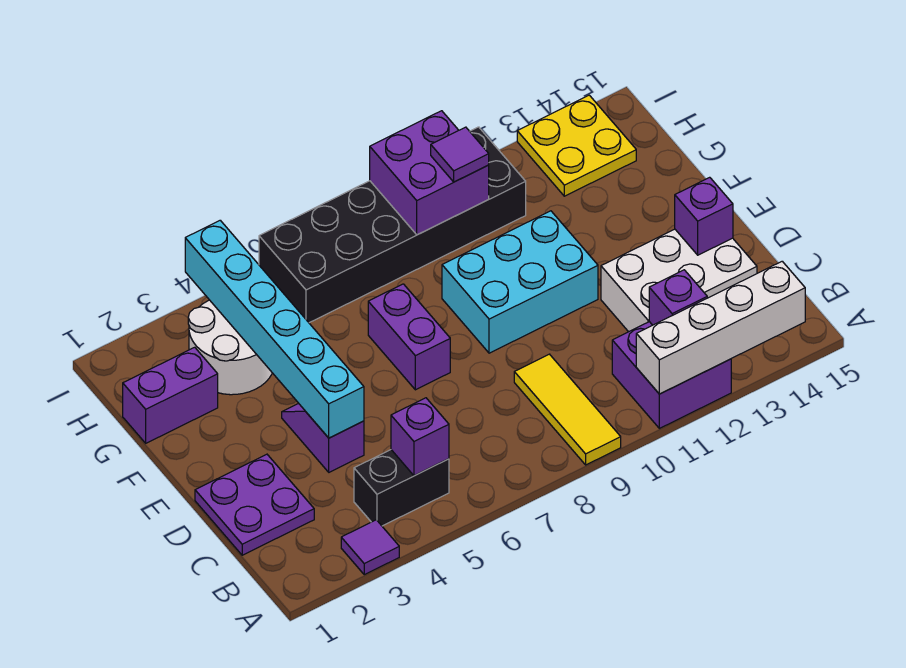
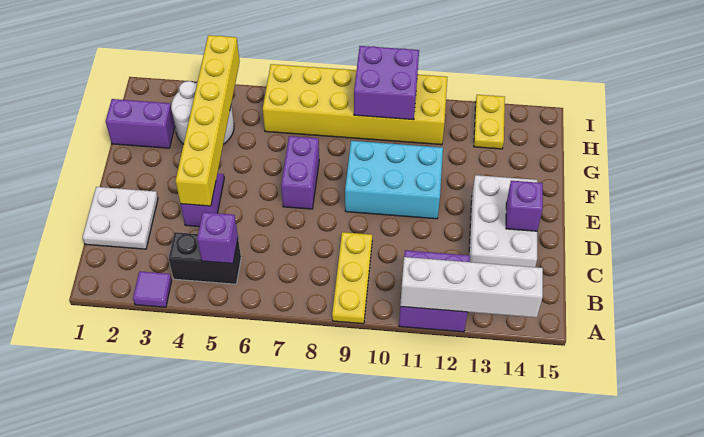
yellow tile A9:C9 level 1 -> yellow plate A9:C9 level 1
purple brick B12 level 2 -> none
purple plate C1:D2 level 1 -> white plate C1:D2 level 1
white brick C12:D14 level 1 -> white brick C13:E14 level 1
cyan brick D4:I4 level 2 -> yellow brick D4:I4 level 2
black brick H6:I11 level 1 -> yellow brick H6:I11 level 1
purple tile H10 level 3 -> none
yellow plate H13:I14 level 1 -> yellow plate H13:I13 level 1

